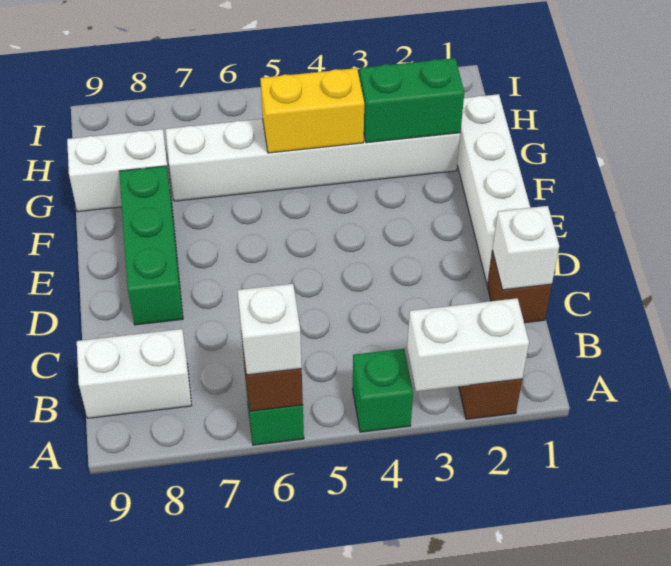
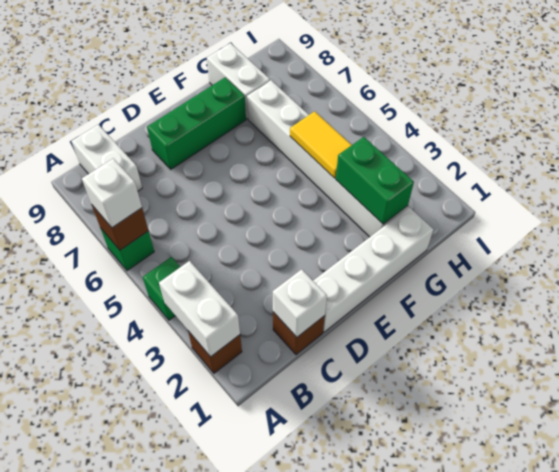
yellow brick G4:G5 level 2 -> yellow tile G4:G5 level 2

